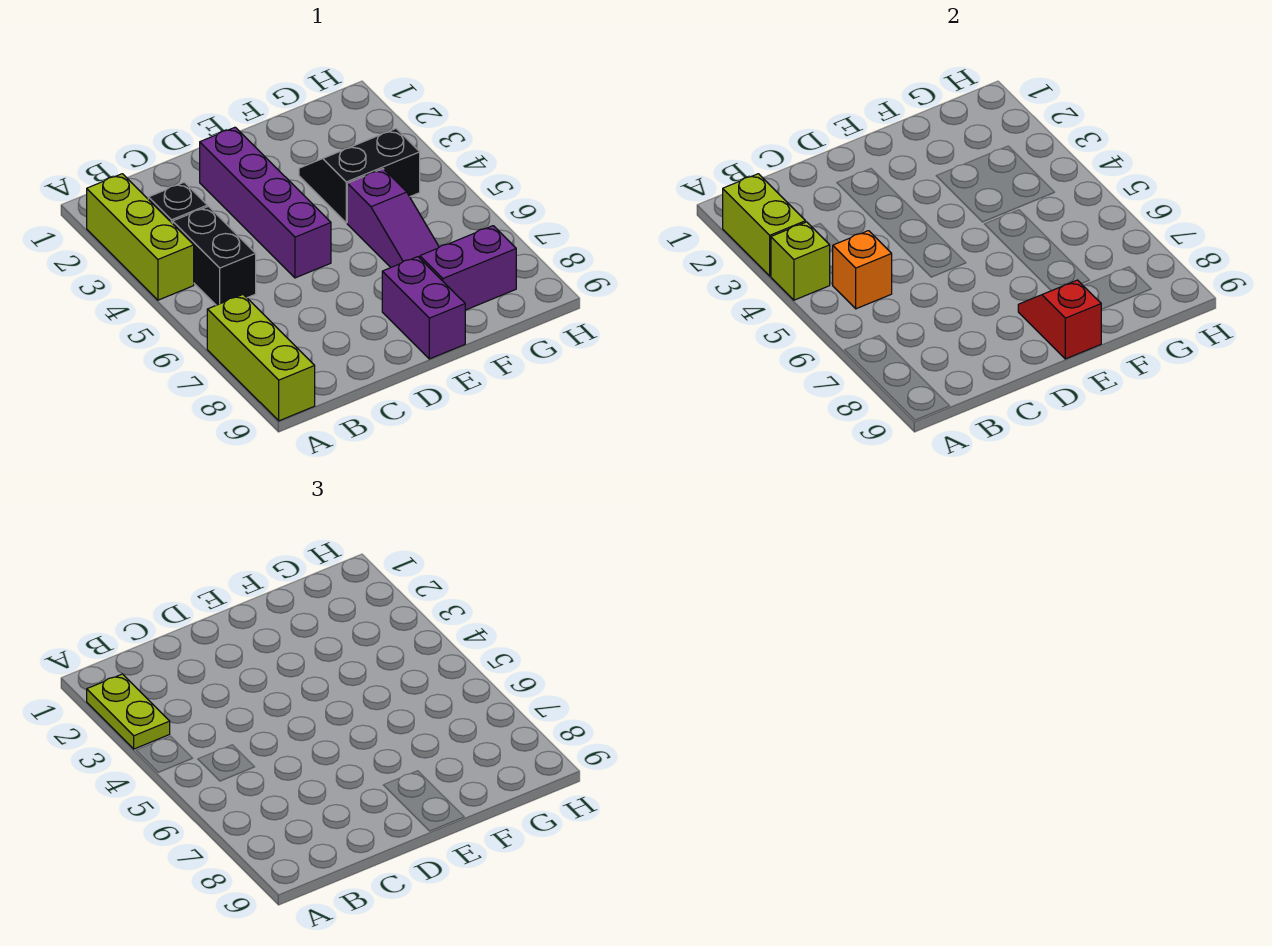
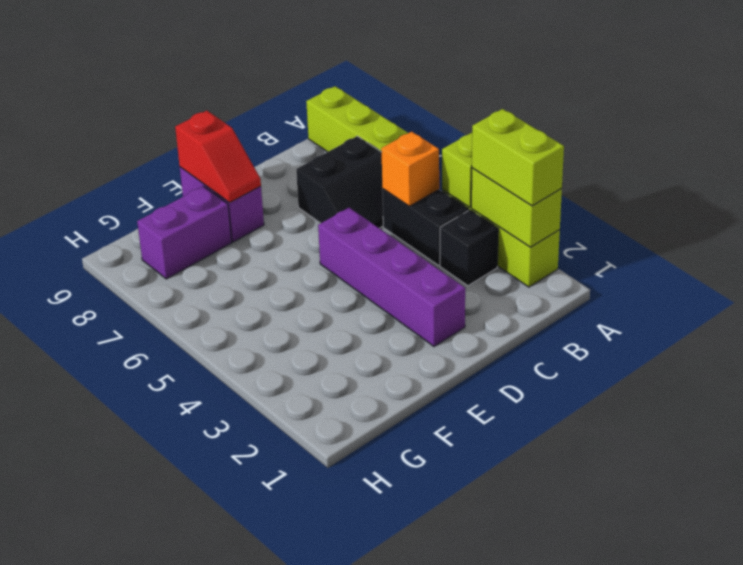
lime plate A2:A3 level 3 -> lime brick A2:A3 level 3
black slope F3:G4 level 1 top 4 -> black slope B6:C7 level 1 top 7
purple slope F5:F7 level 1 top 5 -> none

